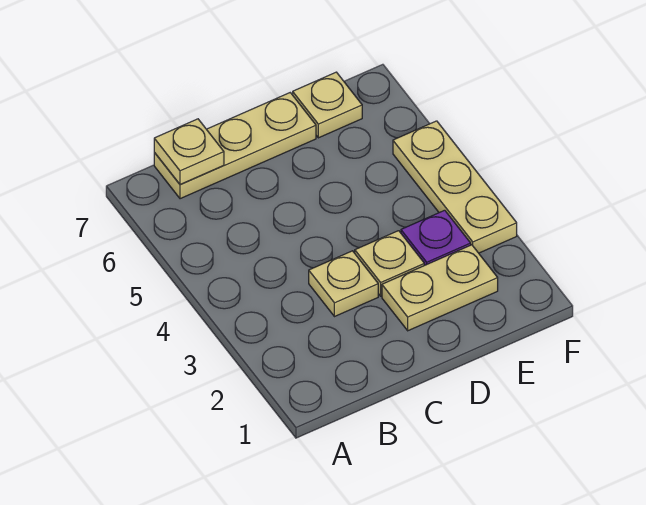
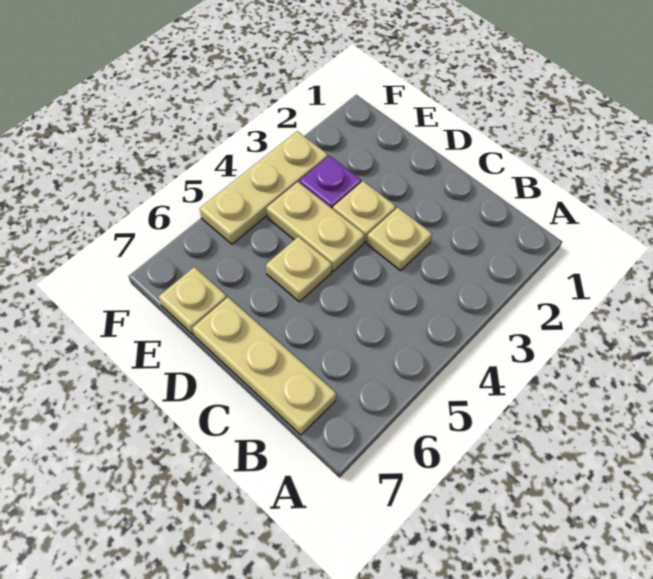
tan plate B7 level 2 -> tan plate D5 level 1
tan plate D2:E2 level 1 -> tan plate D4:E4 level 1

